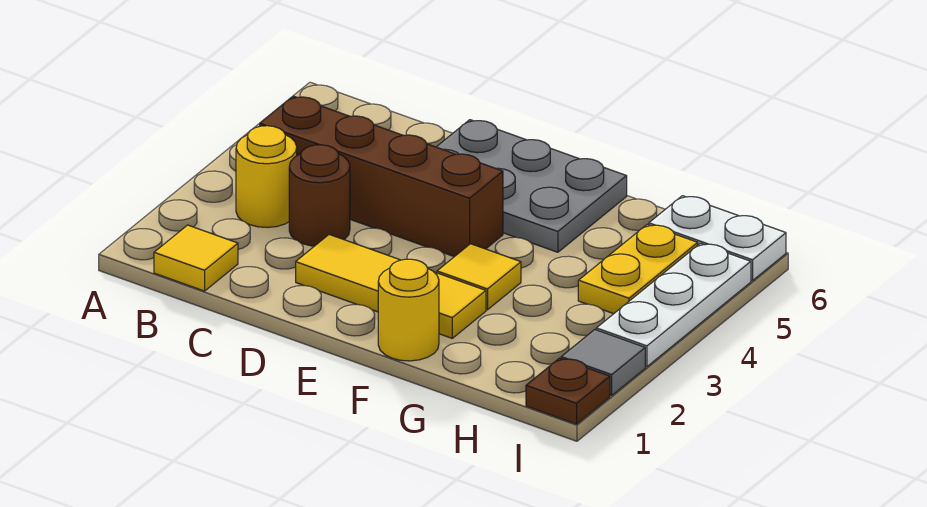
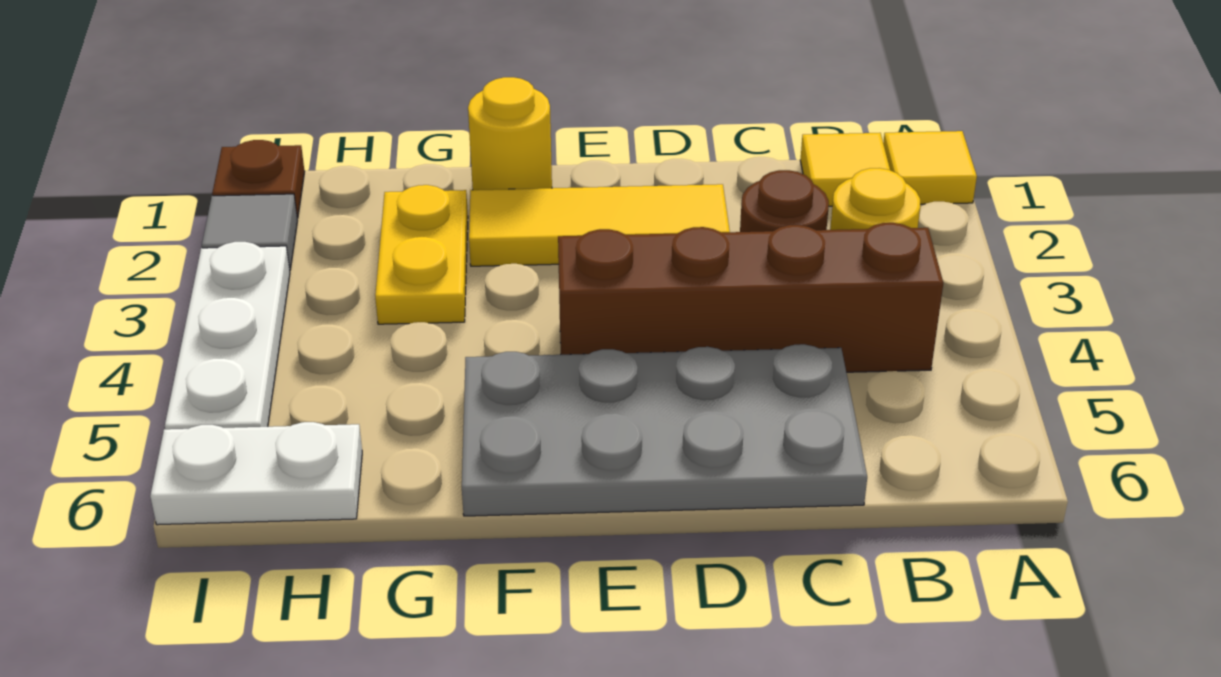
grey plate D5:F6 level 1 -> grey plate C5:F6 level 1
yellow tile F3 level 1 -> yellow tile A1 level 1
yellow plate H4:H5 level 1 -> yellow plate G2:G3 level 1

